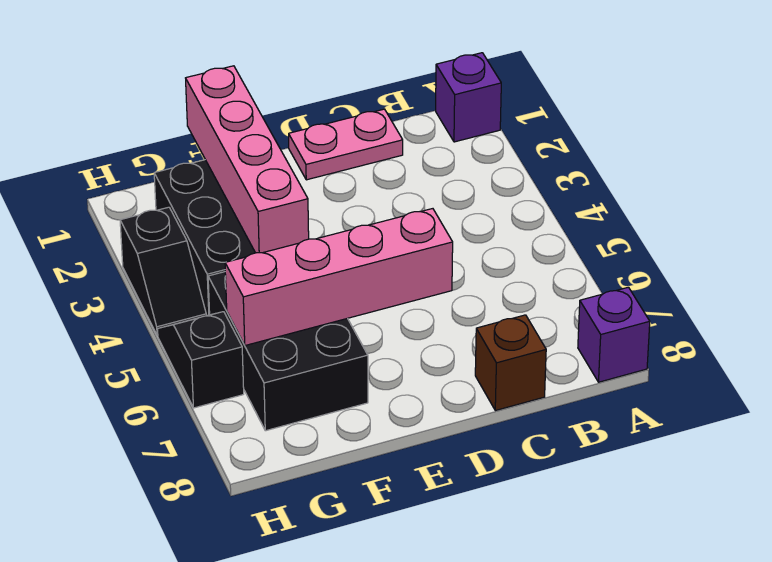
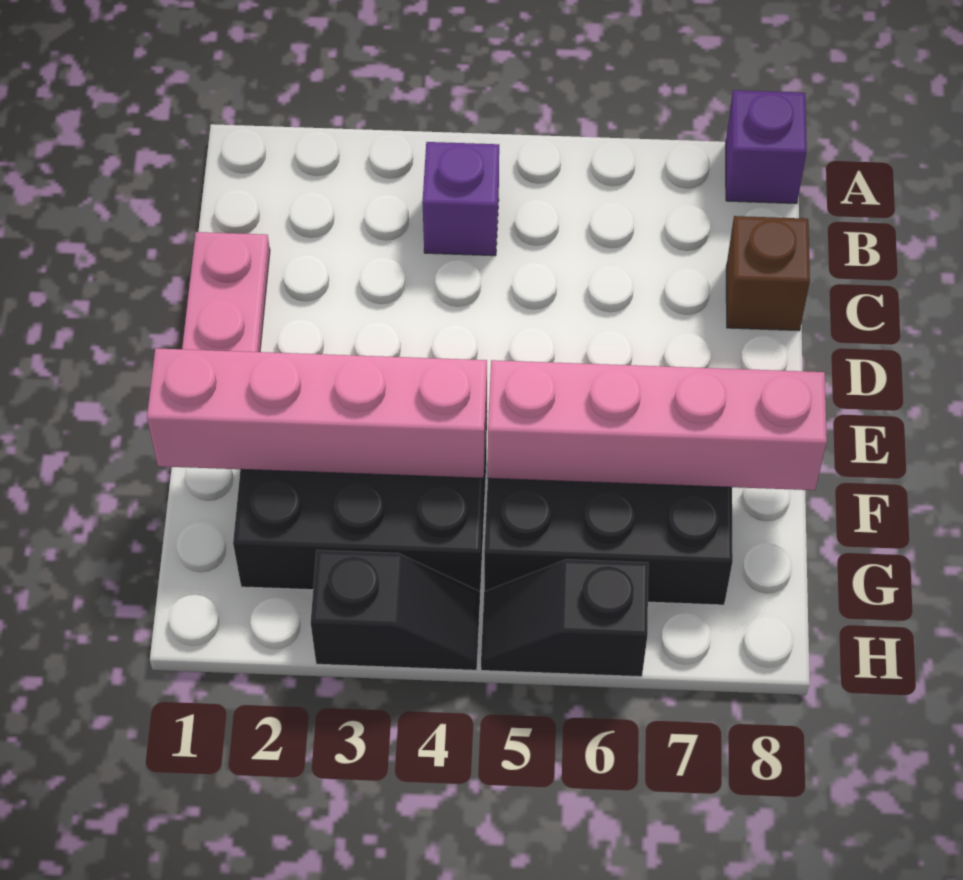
purple brick A1 level 1 -> purple brick B4 level 1
pink brick D6:G6 level 2 -> pink brick F5:F8 level 2

